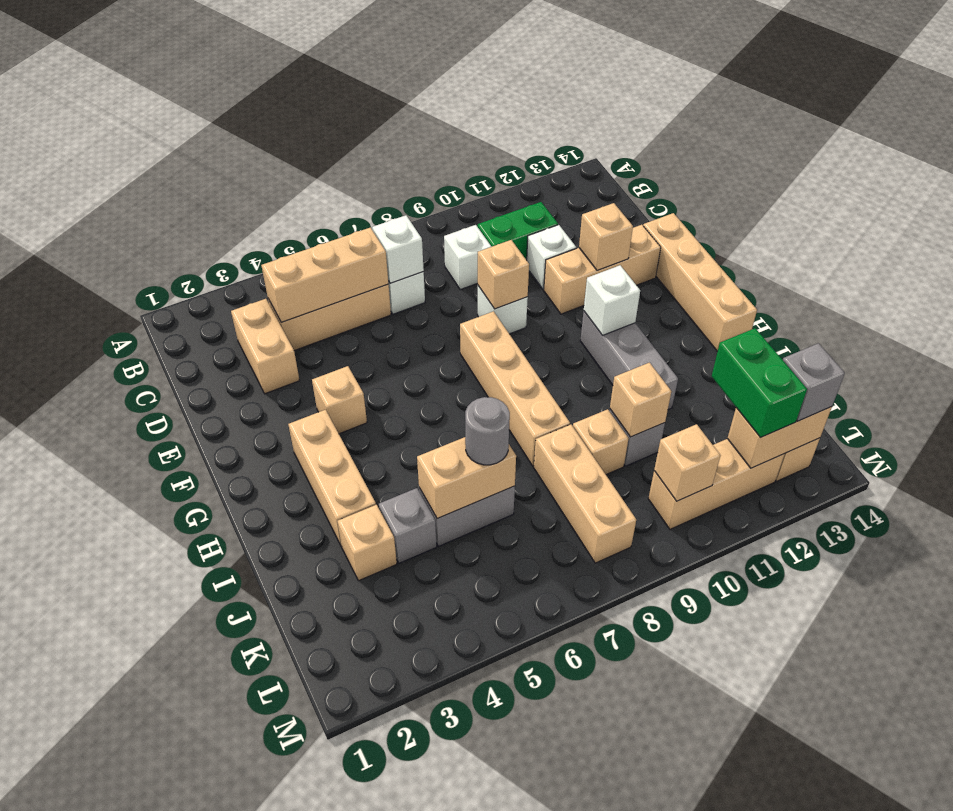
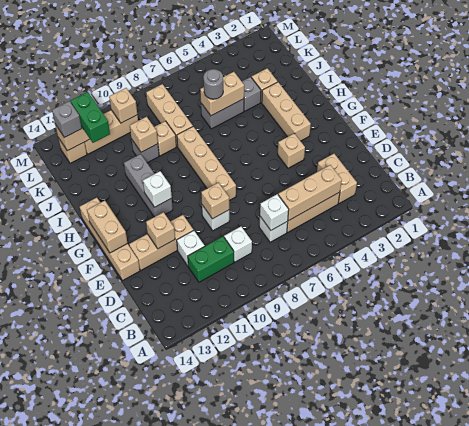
none -> tan brick F14:G14 level 2

